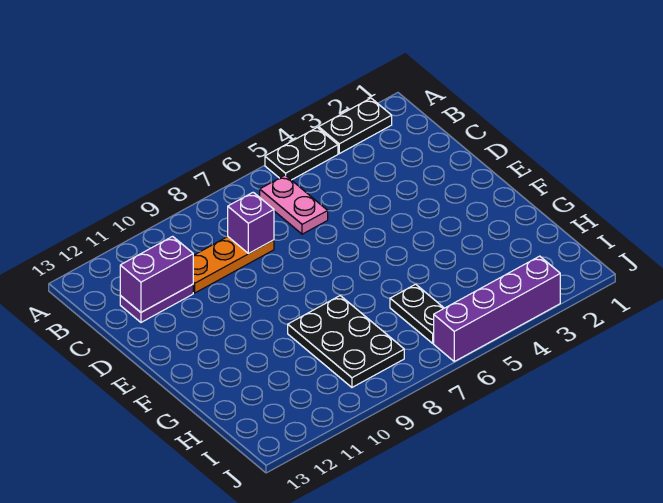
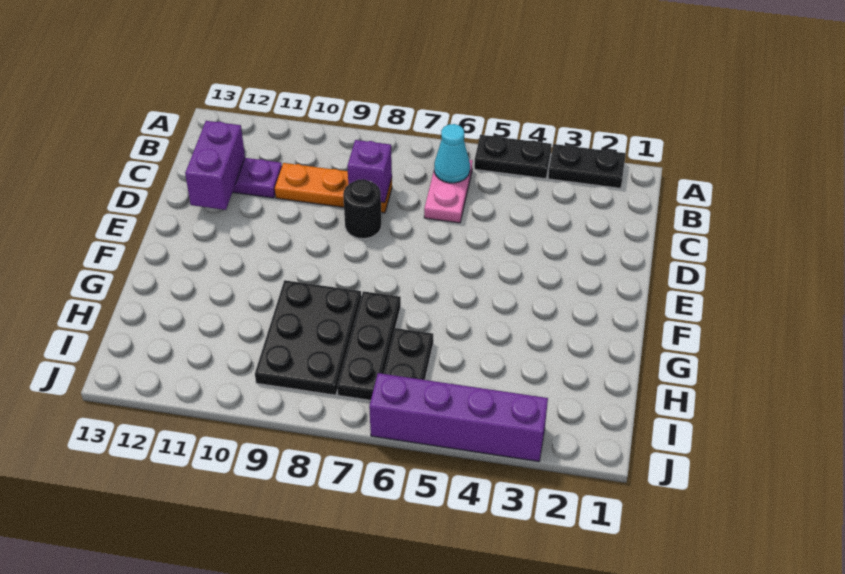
none -> cyan cone B6 level 2
purple brick C11:C12 level 2 -> purple brick C12:D12 level 2
none -> black round brick D8 level 1
none -> black plate G7:I7 level 1

